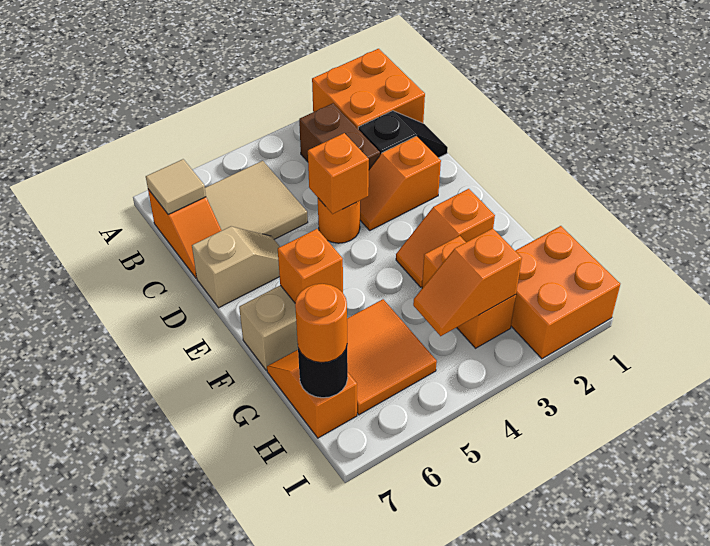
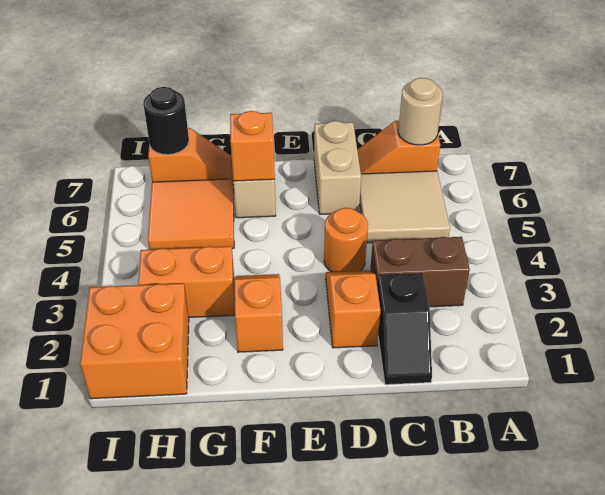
orange brick A1:B2 level 1 -> none
tan tile B7 level 2 -> tan round brick B7 level 2
orange brick D4 level 2 -> none
tan slope D6:D7 level 1 top 7 -> tan brick D6:D7 level 1
orange slope H3:H4 level 2 top 3 -> none
orange round brick H7 level 3 -> none

